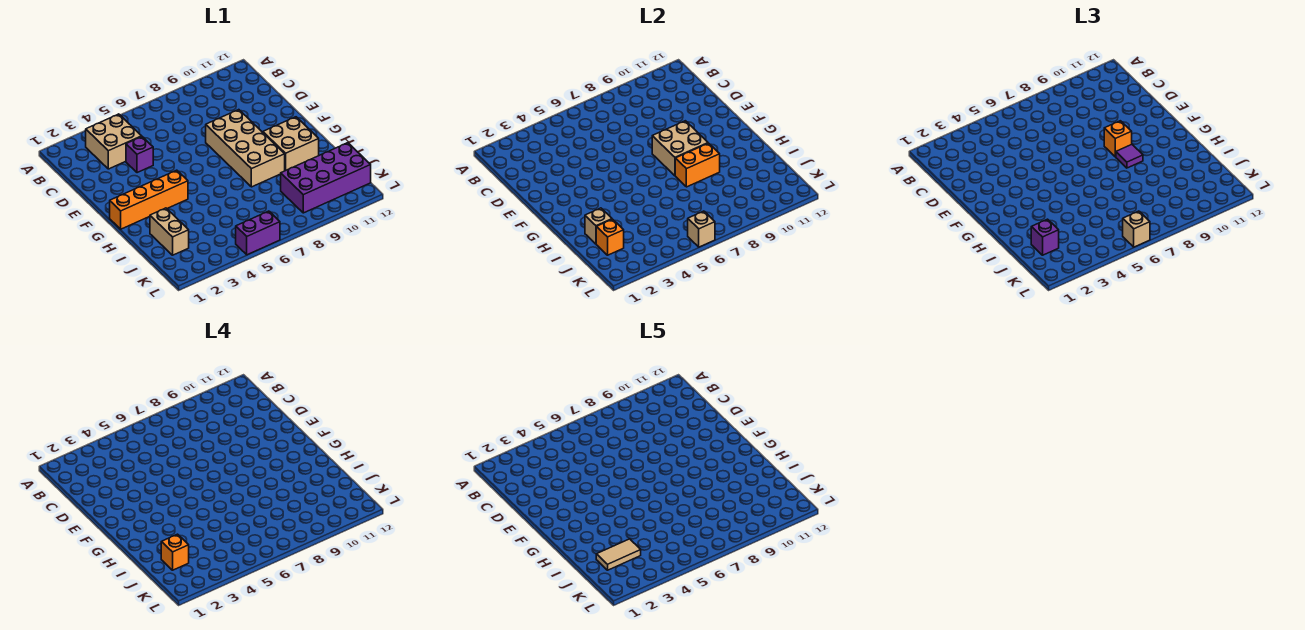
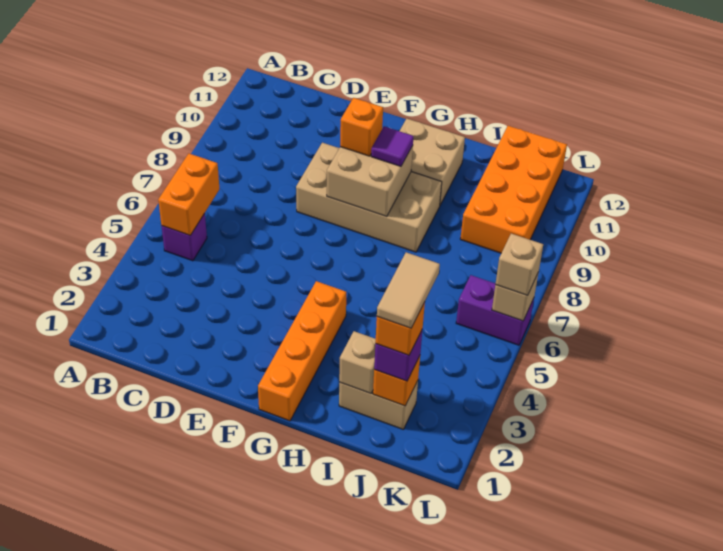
tan brick B3:C4 level 1 -> none
purple brick D4 level 1 -> purple brick B5 level 1
orange brick H8:H9 level 2 -> orange brick B5:B6 level 2
purple brick J9:K12 level 1 -> orange brick J9:K12 level 1
purple brick L5:L6 level 1 -> purple brick K6:L6 level 1

